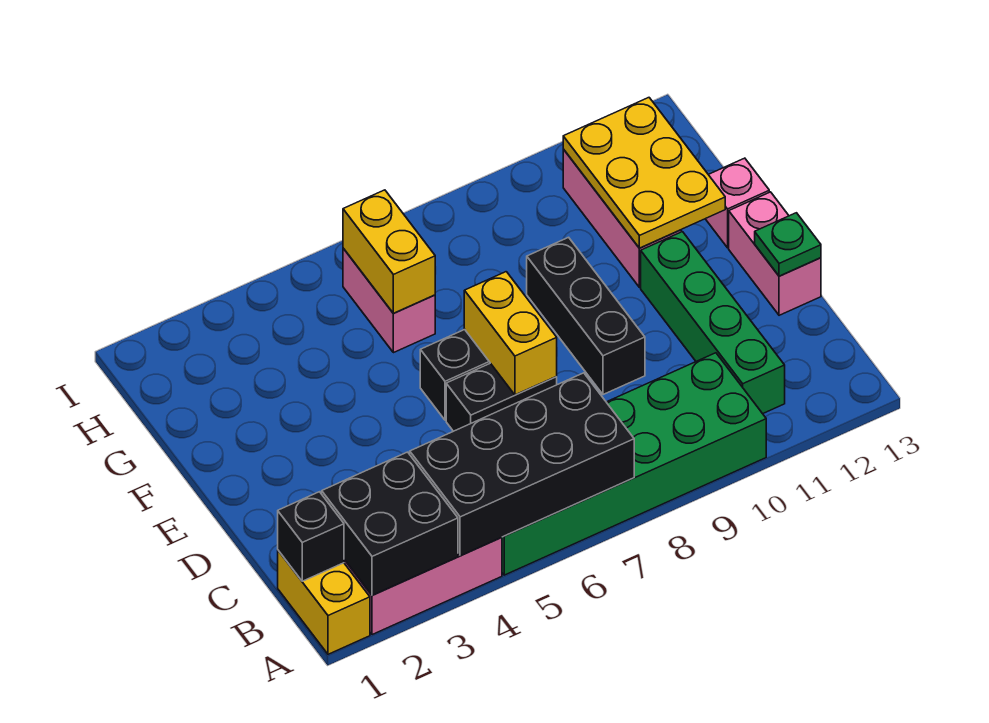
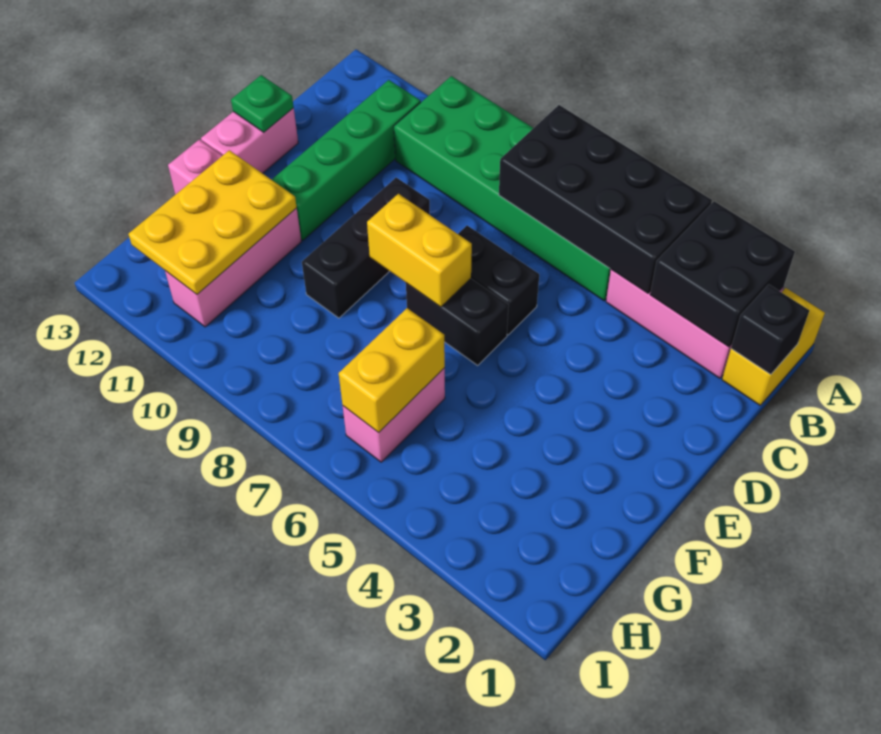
yellow brick D7:E7 level 2 -> yellow brick E7:E8 level 2

